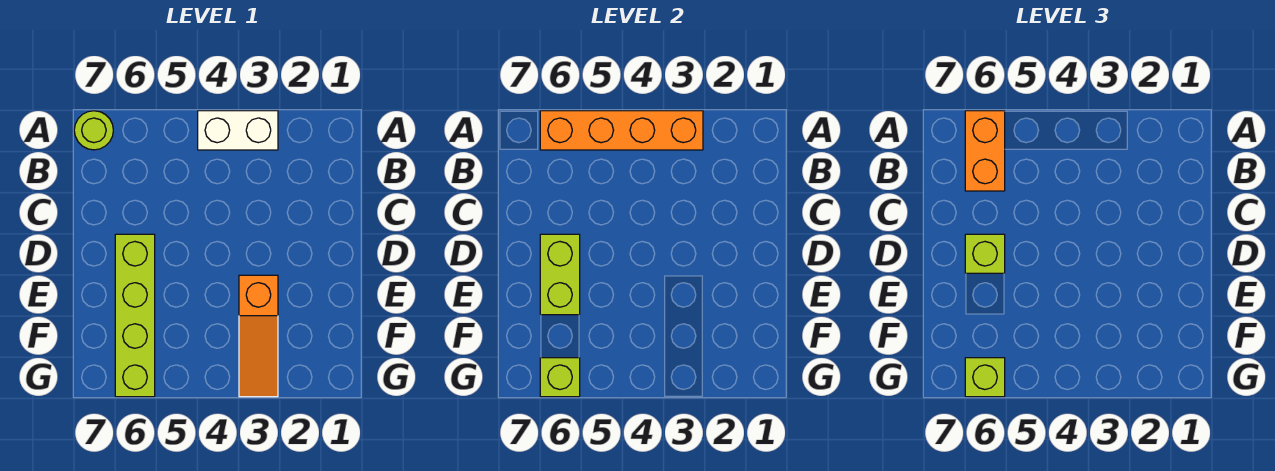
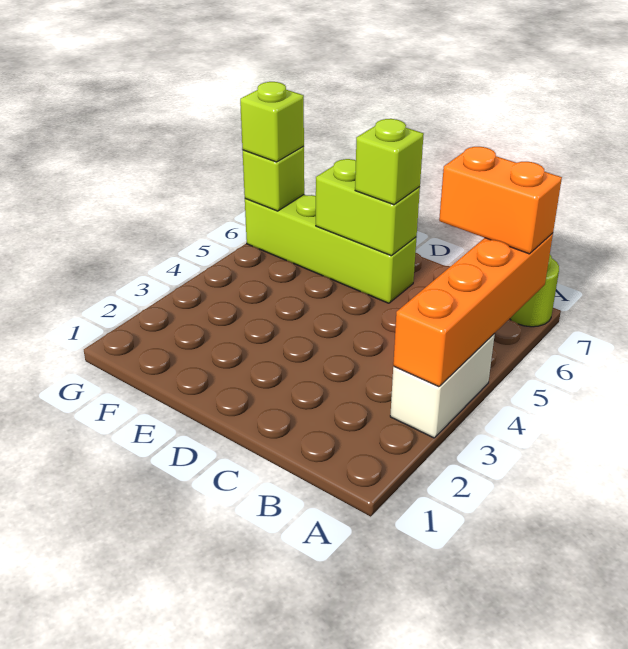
orange slope E3:G3 level 1 top E -> none

